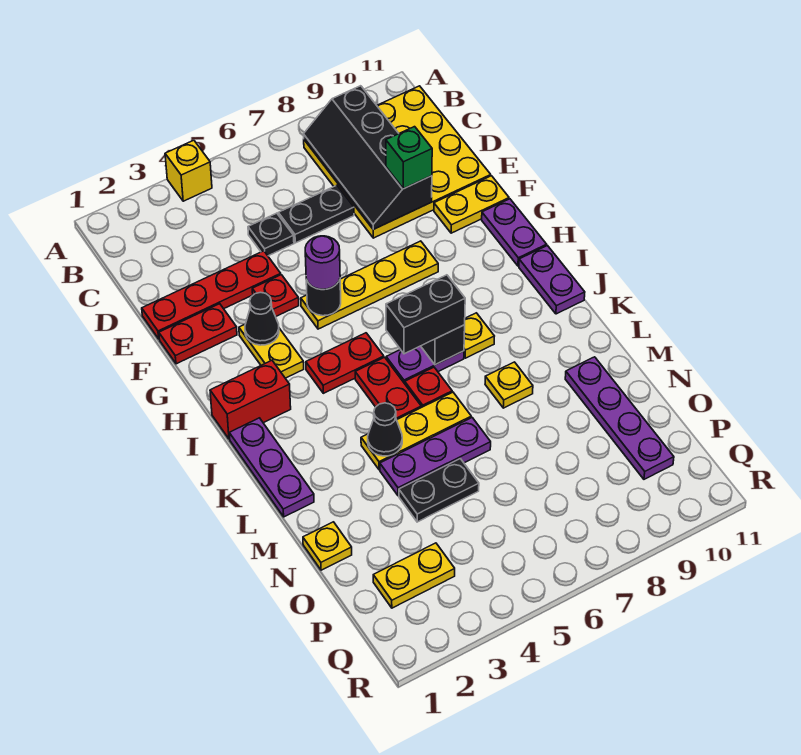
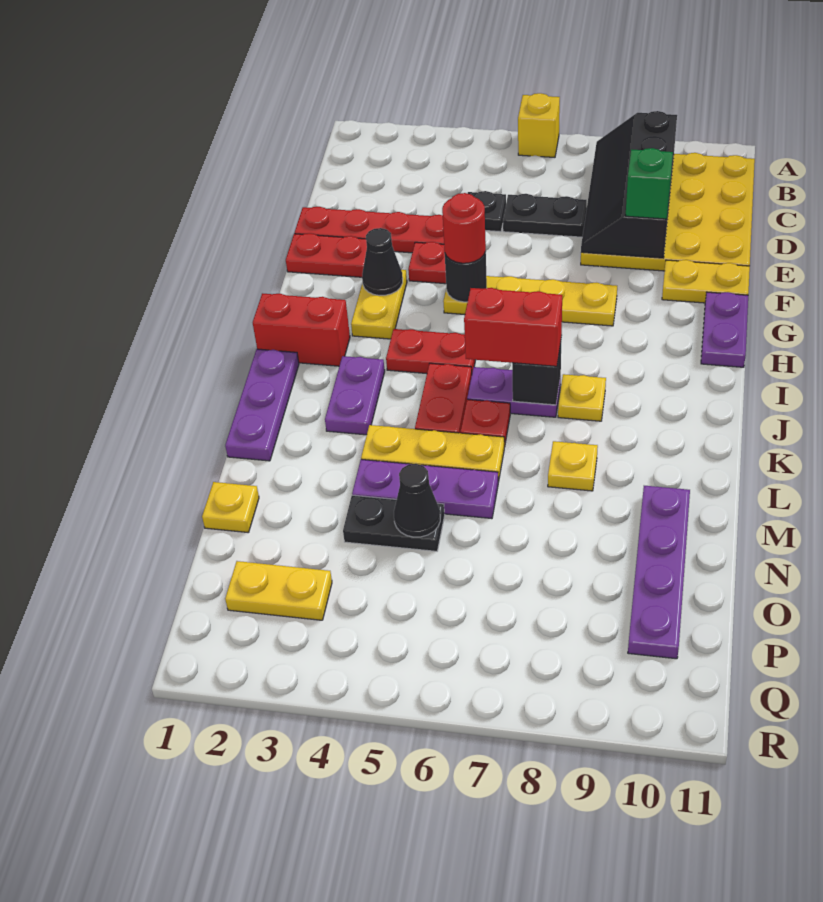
yellow brick A4 level 1 -> yellow brick A6 level 1
purple round brick G5 level 3 -> red round brick G5 level 3
purple plate I11:J11 level 1 -> purple plate J3:K3 level 1
black brick J6:J7 level 3 -> red brick J6:J7 level 3
black cone L4 level 2 -> black cone N5 level 2

